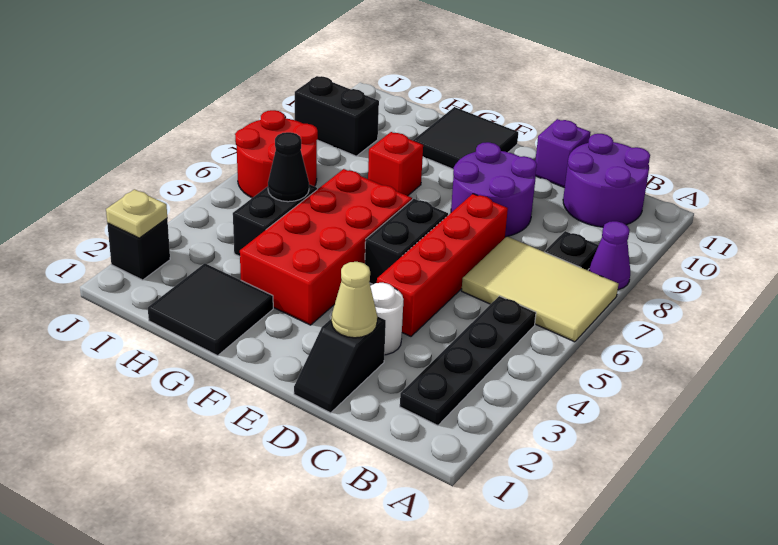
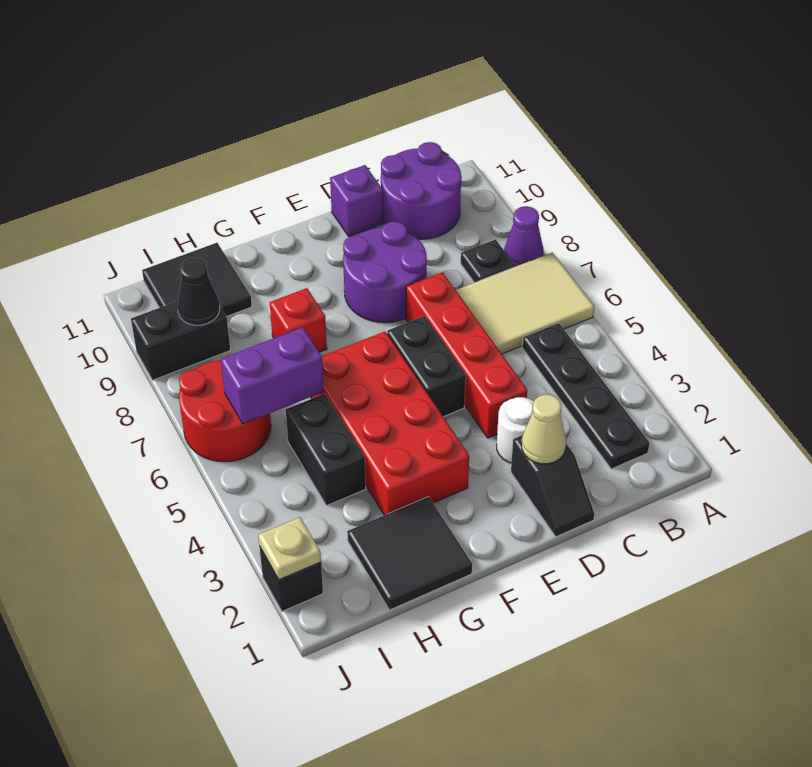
black tile F10:G11 level 1 -> black tile H10:I11 level 1
black cone H5 level 2 -> black cone I9 level 2
none -> purple brick H6:I6 level 2

